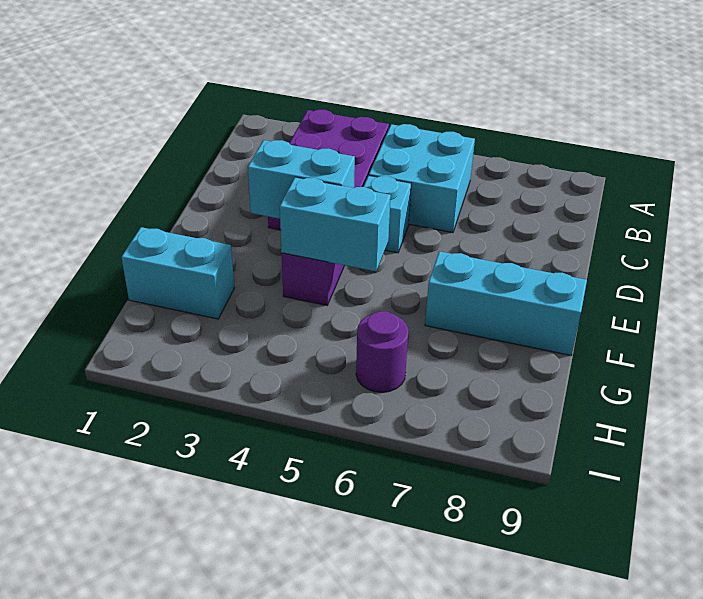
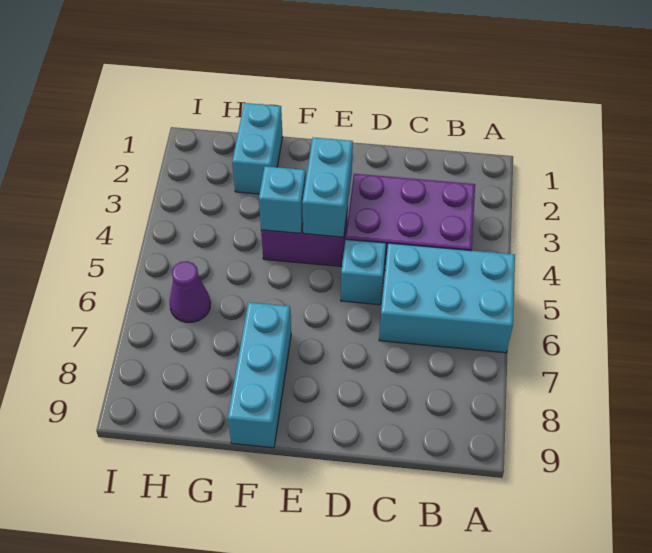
cyan brick B5:C6 level 1 -> cyan brick A5:C6 level 1
cyan brick F4:F5 level 2 -> cyan brick F4 level 2
purple round brick H6 level 1 -> purple cone H6 level 1

